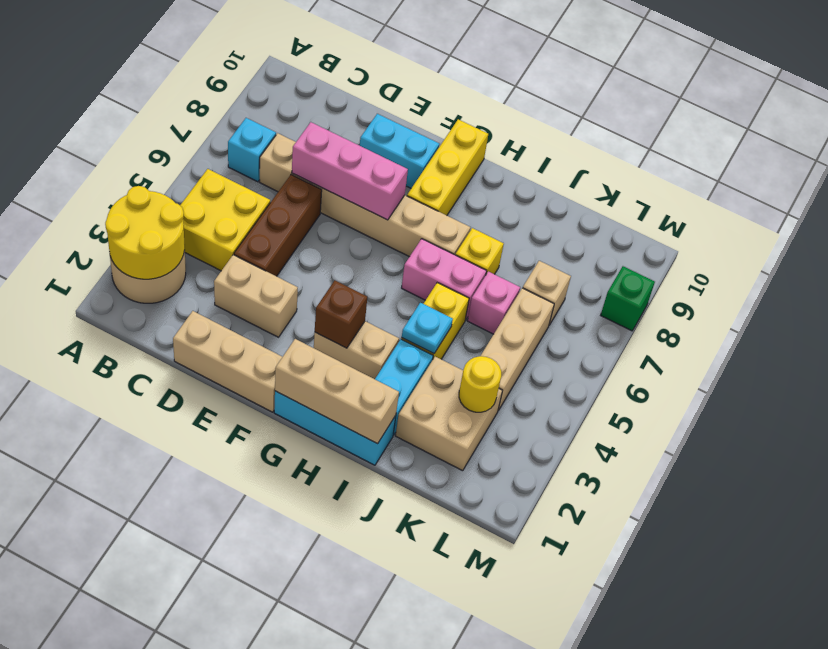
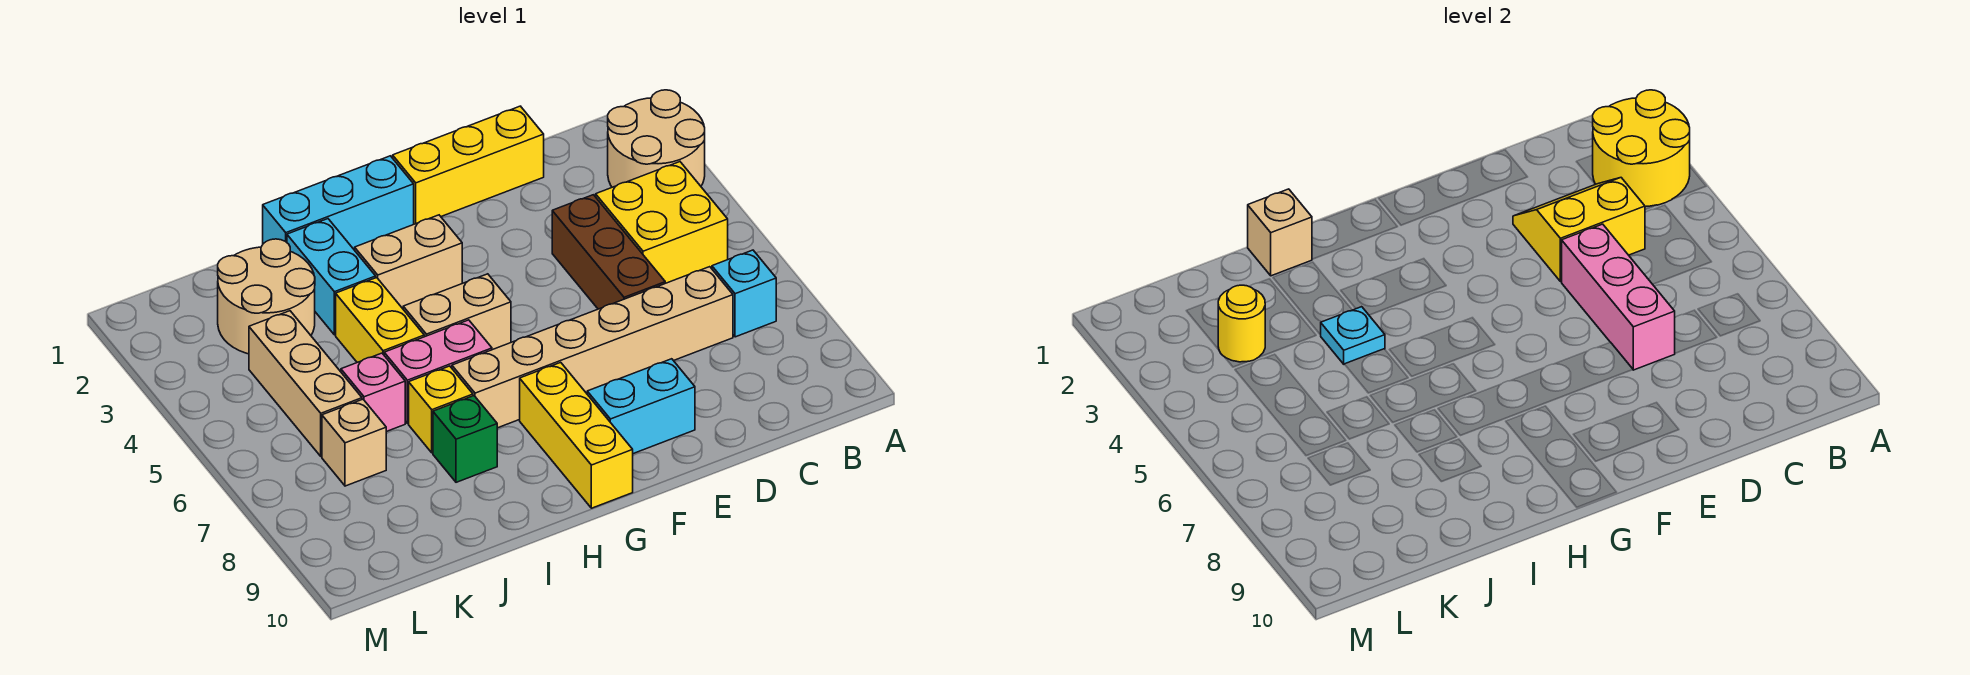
none -> yellow slope C3:D4 level 2 top 4
tan brick D1:F1 level 1 -> yellow brick D1:F1 level 1
tan brick D3:E3 level 1 -> tan brick G5:H5 level 1
pink brick D7:F7 level 2 -> pink brick D5:D7 level 2
tan brick G1:I1 level 2 -> tan brick I1 level 2
brown brick G3 level 2 -> none
tan brick J2:K3 level 1 -> tan round brick J2:K3 level 1
green brick M8 level 1 -> green brick I8 level 1

